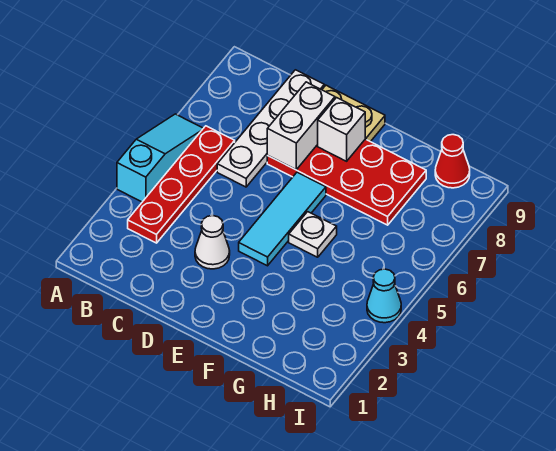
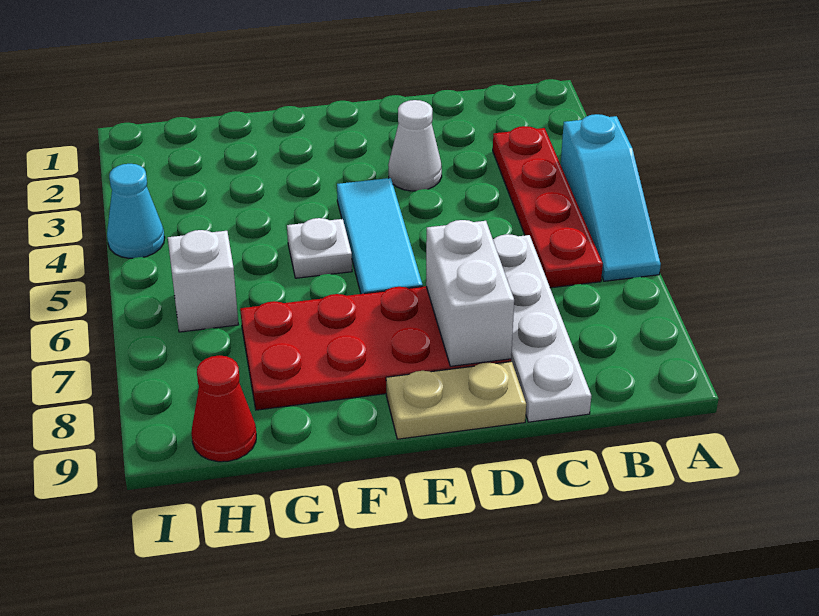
white brick E8 level 2 -> white brick H6 level 1

